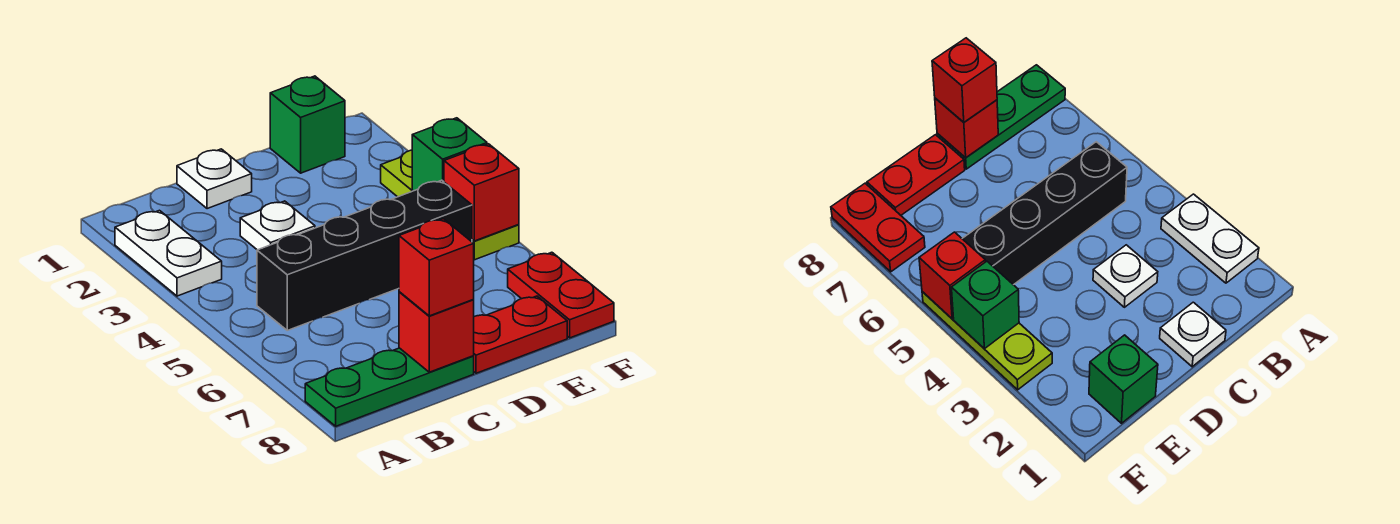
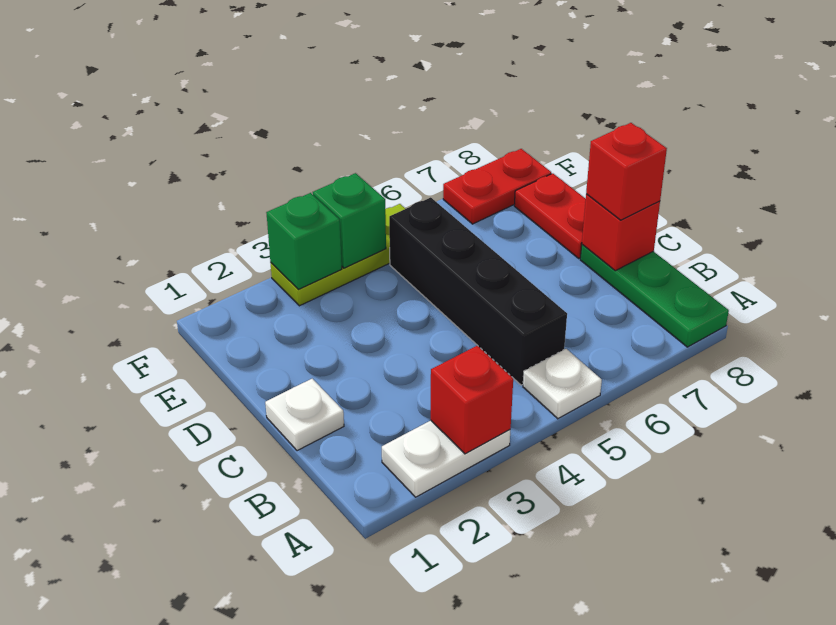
white plate C3 level 1 -> white plate A5 level 1
green brick E1 level 1 -> green brick F3 level 2
red brick F5 level 2 -> red brick A3 level 2

